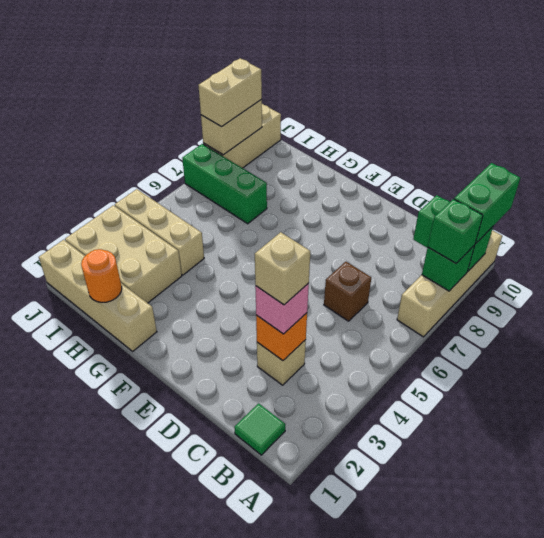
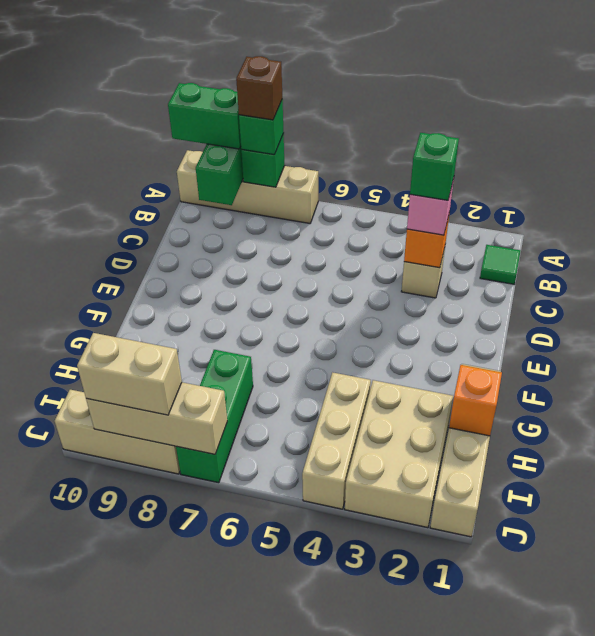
tan brick C3 level 4 -> green brick C3 level 4
brown brick C6 level 1 -> brown brick A8 level 4
orange round brick H1 level 2 -> orange brick H1 level 2
tan brick J8:J9 level 2 -> tan brick J7:J9 level 2

